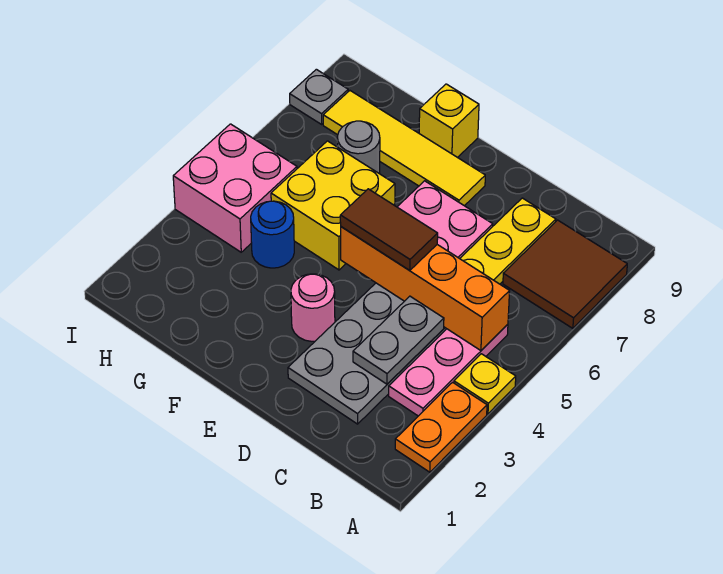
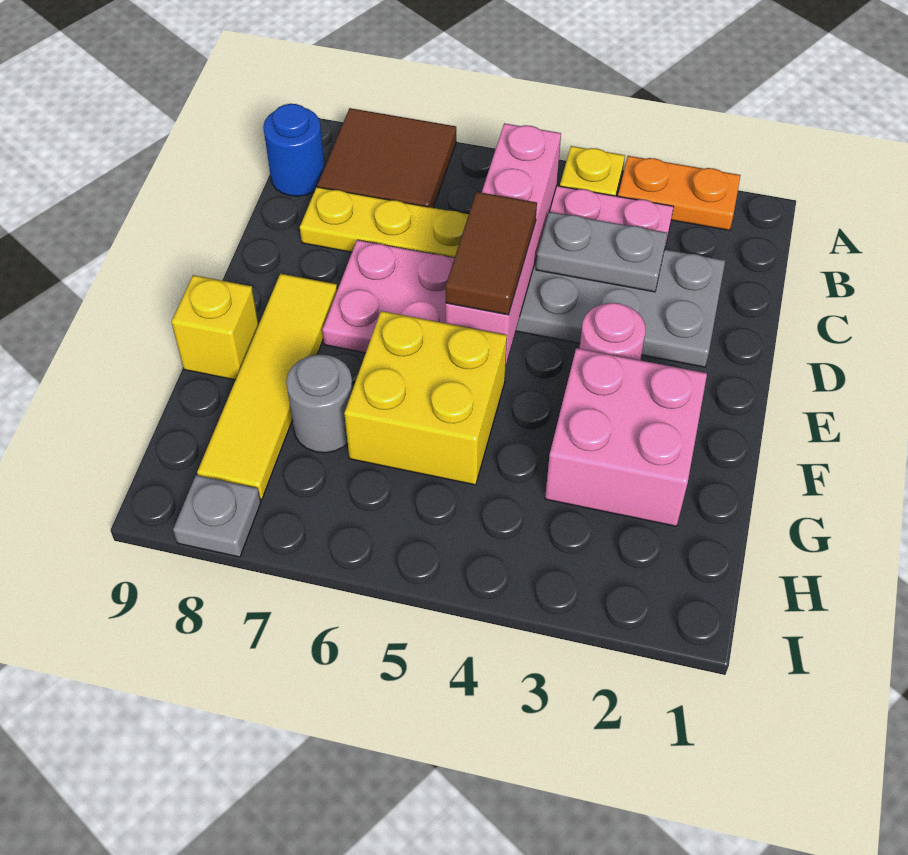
orange brick B5:E5 level 2 -> pink brick B5:E5 level 2
blue round brick G4 level 1 -> blue round brick B9 level 1
pink brick H4:I5 level 1 -> pink brick F2:G3 level 1

